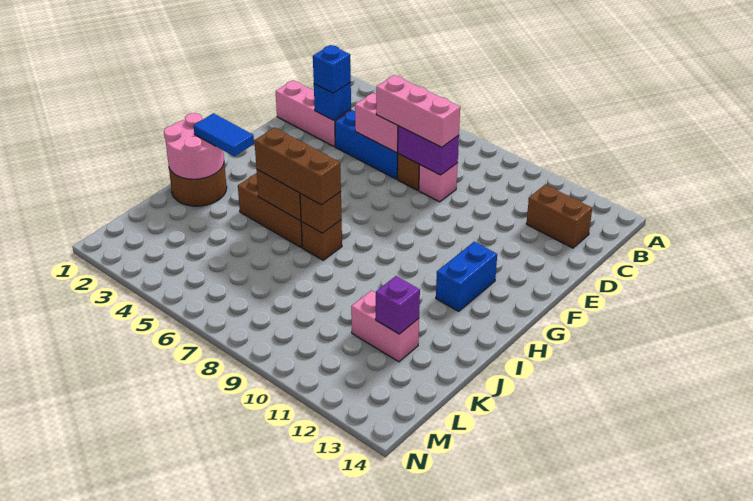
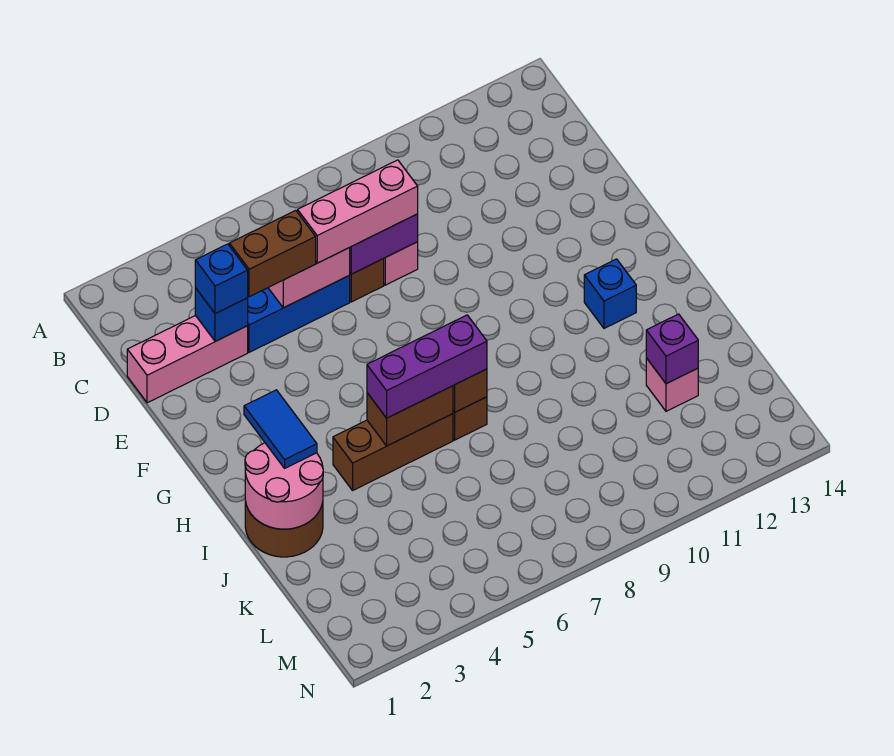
brown brick C12:C13 level 1 -> brown brick D4:D5 level 3
blue brick G12:H12 level 1 -> blue brick H12 level 1
blue tile I2:I3 level 3 -> blue tile H2:I2 level 3
brown brick I5:I7 level 3 -> purple brick I5:I7 level 3
pink brick K11:K12 level 1 -> pink brick K12 level 1

